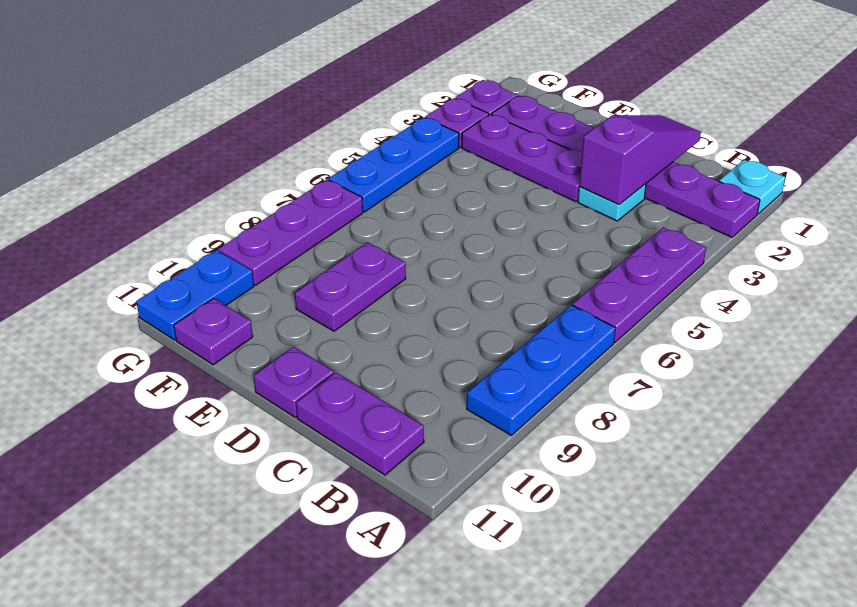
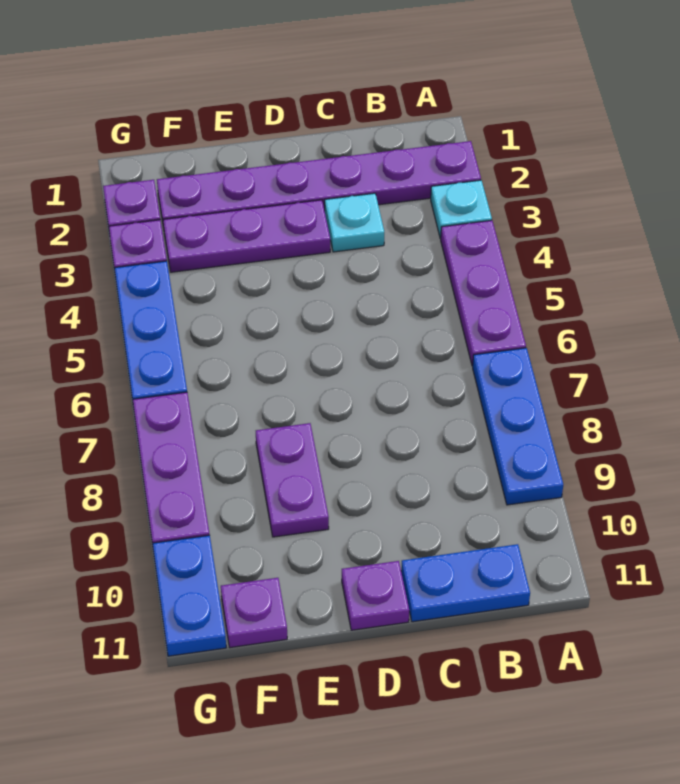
cyan plate A1 level 1 -> cyan plate A3 level 1
purple plate B11:C11 level 1 -> blue plate B11:C11 level 1
purple slope C1:C3 level 2 top 3 -> none

